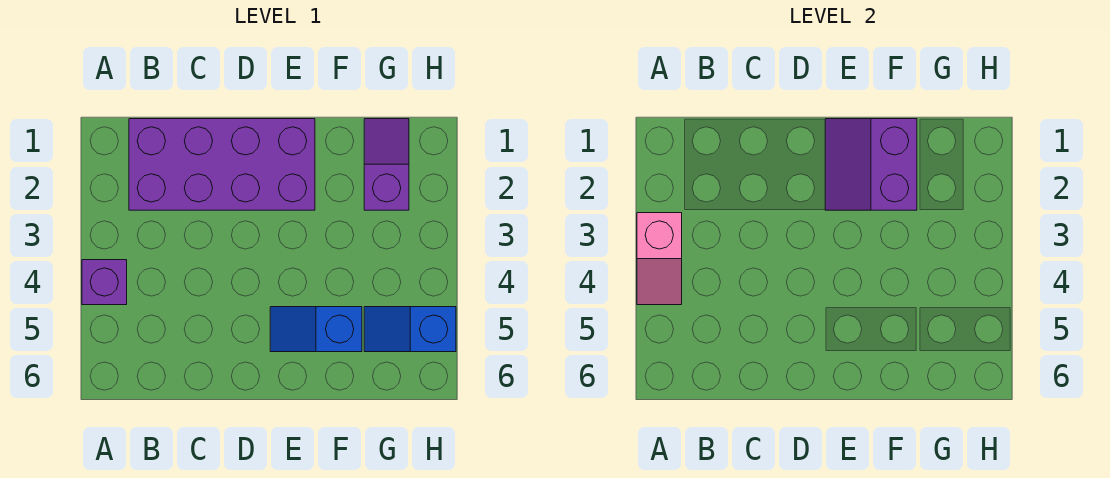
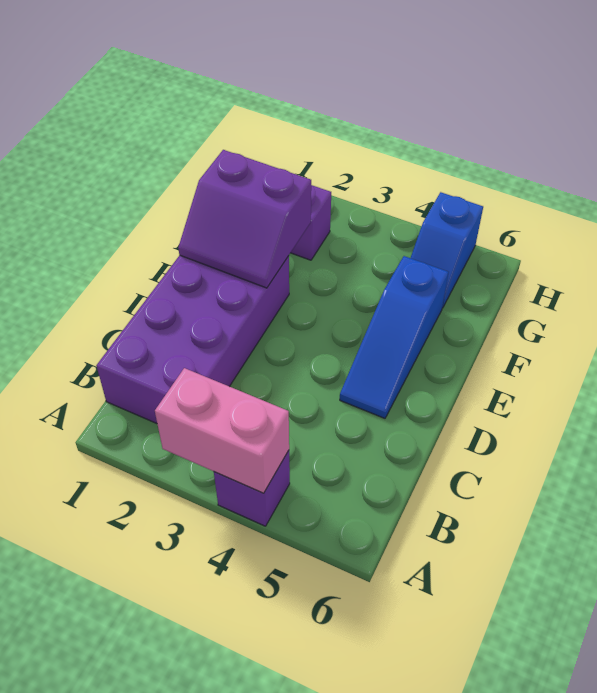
pink slope A3:A4 level 2 top 3 -> pink brick A3:A4 level 2
blue slope E5:F5 level 1 top F -> blue slope D5:F5 level 1 top F

